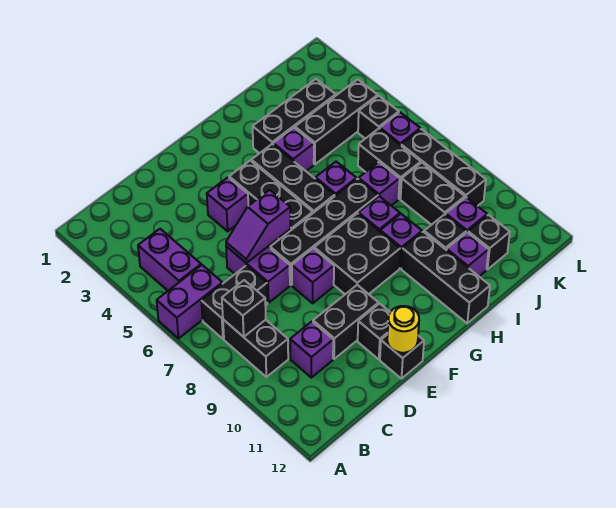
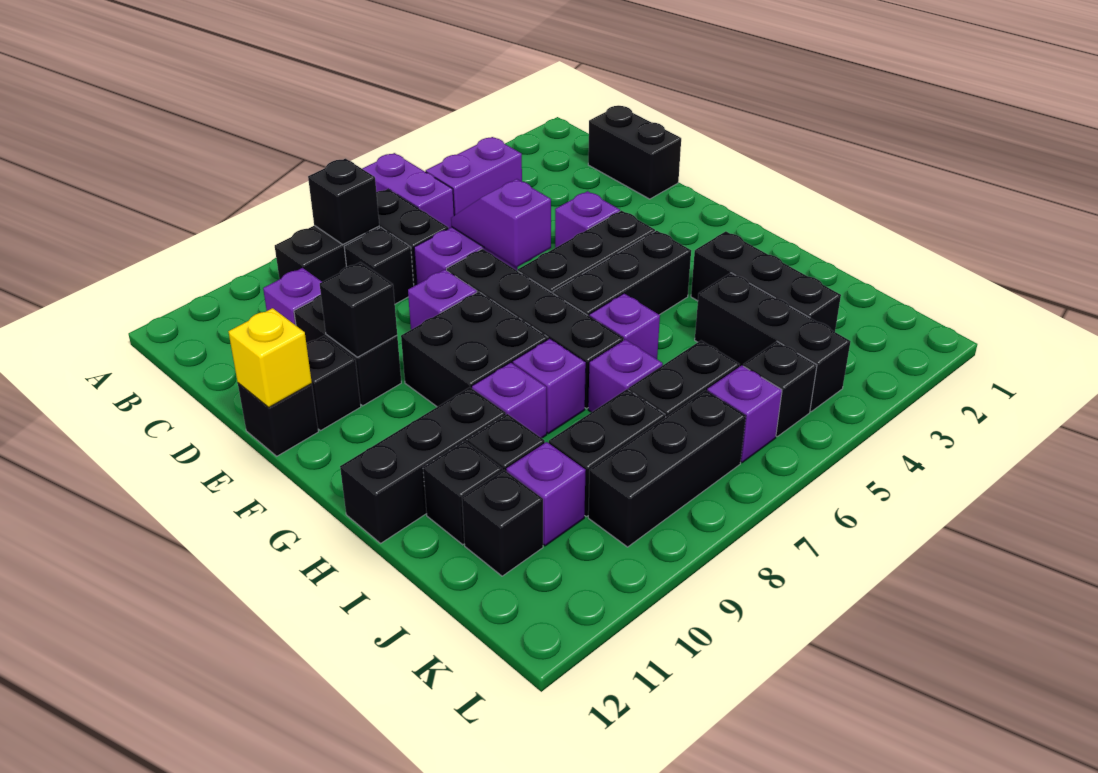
none -> black brick C1:D1 level 1
none -> black brick C8 level 1
none -> black brick E10 level 2
yellow round brick E12 level 2 -> yellow brick E12 level 2
purple brick H4 level 1 -> none
purple brick I11 level 1 -> black brick I11 level 1

